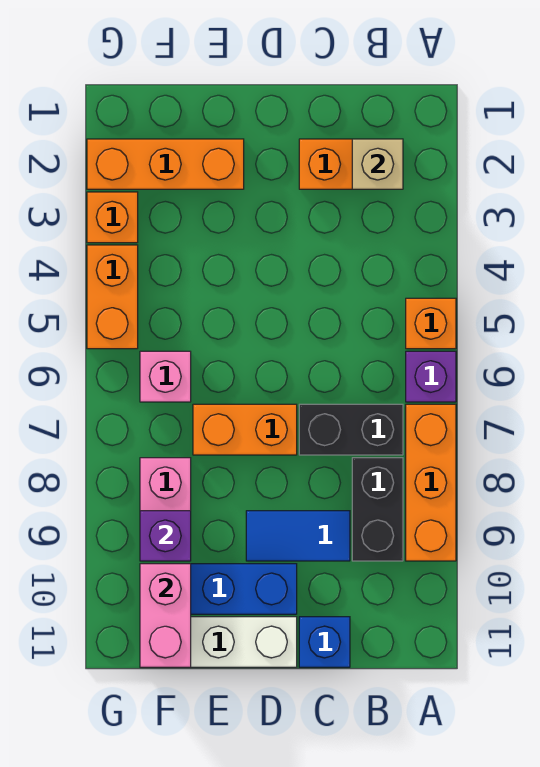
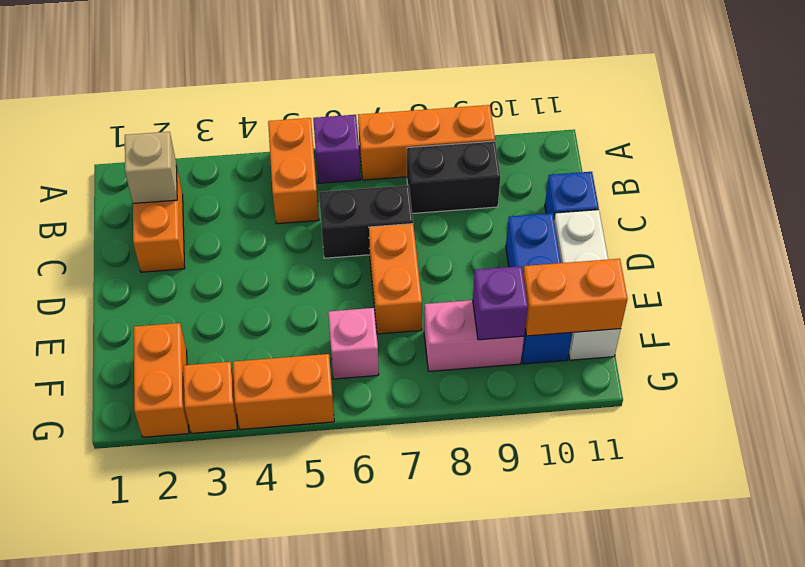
orange brick A5 level 1 -> orange brick A5:B5 level 1
black brick B7:C7 level 1 -> black brick C6:C7 level 1
blue tile C9:D9 level 1 -> none
orange brick E2:G2 level 1 -> orange brick F2:G2 level 1
pink brick F10:F11 level 2 -> orange brick F10:F11 level 2

